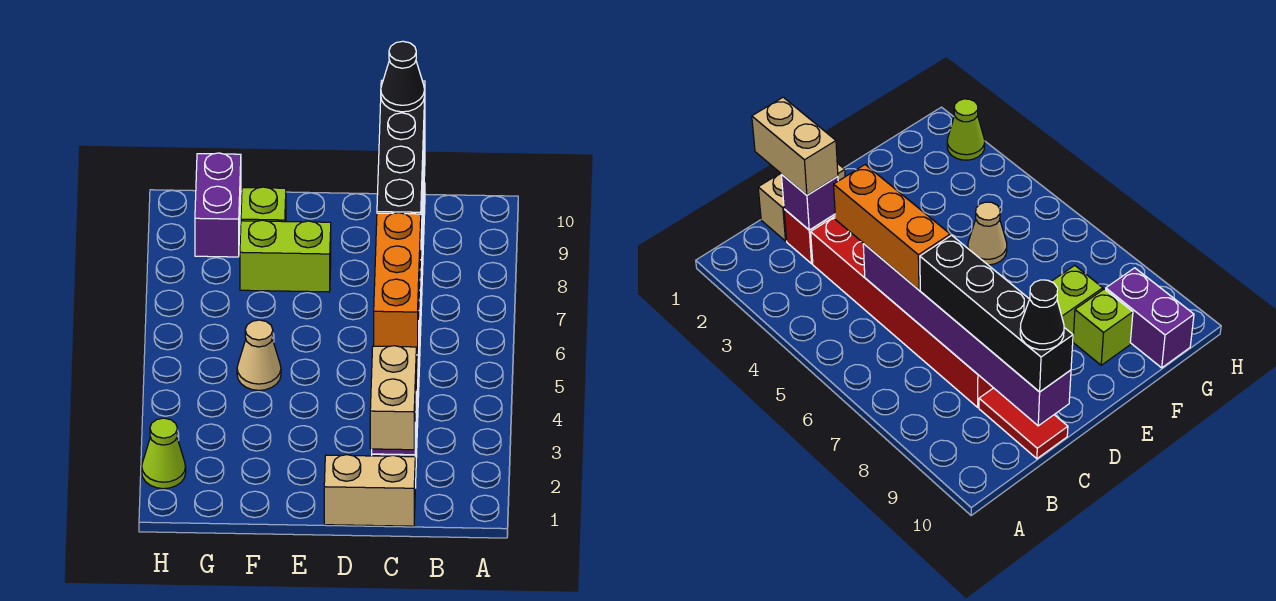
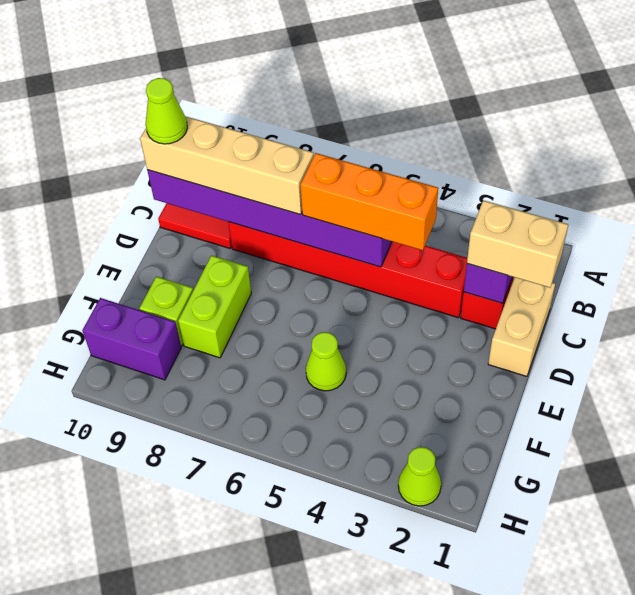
black brick C7:C10 level 3 -> tan brick C7:C10 level 3
black cone C10 level 4 -> lime cone C10 level 4
tan cone F5 level 1 -> lime cone F5 level 1

